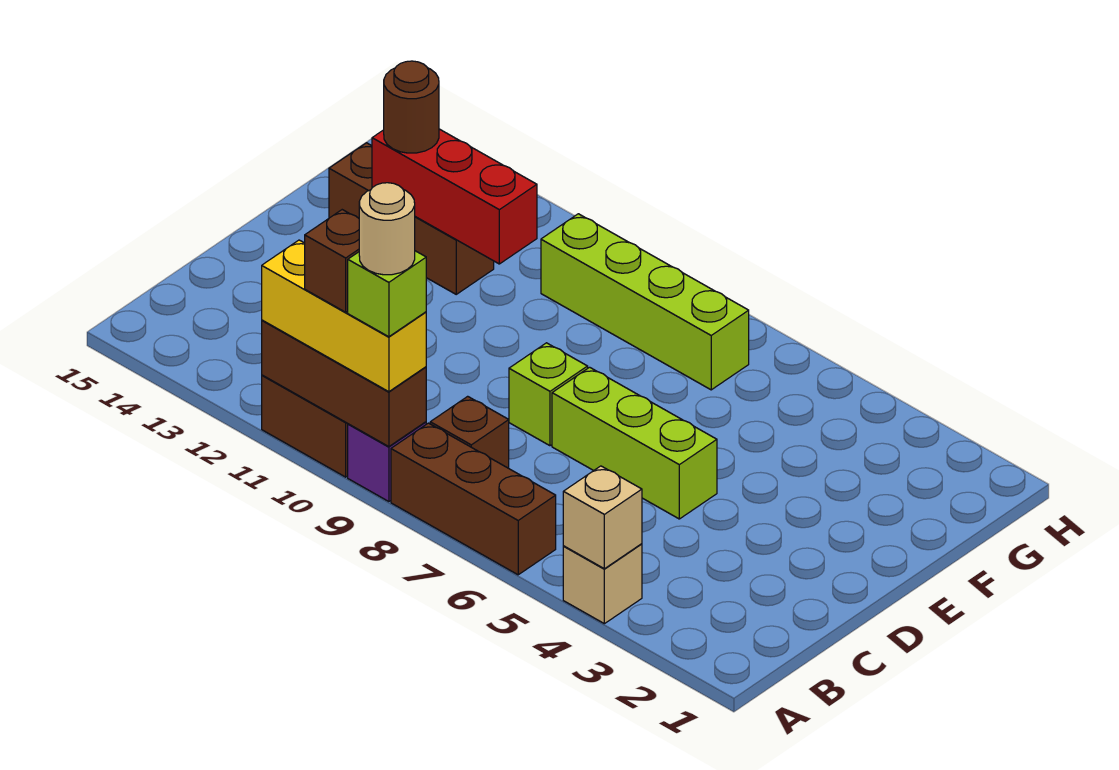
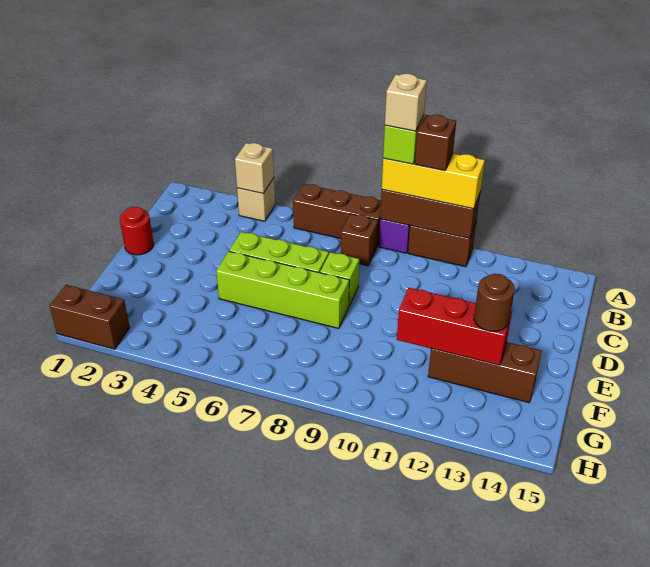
tan round brick A9 level 5 -> tan brick A9 level 5
none -> red round brick D1 level 1
lime brick G7:G10 level 1 -> lime brick E5:E8 level 1
none -> brown brick H1:H2 level 1

